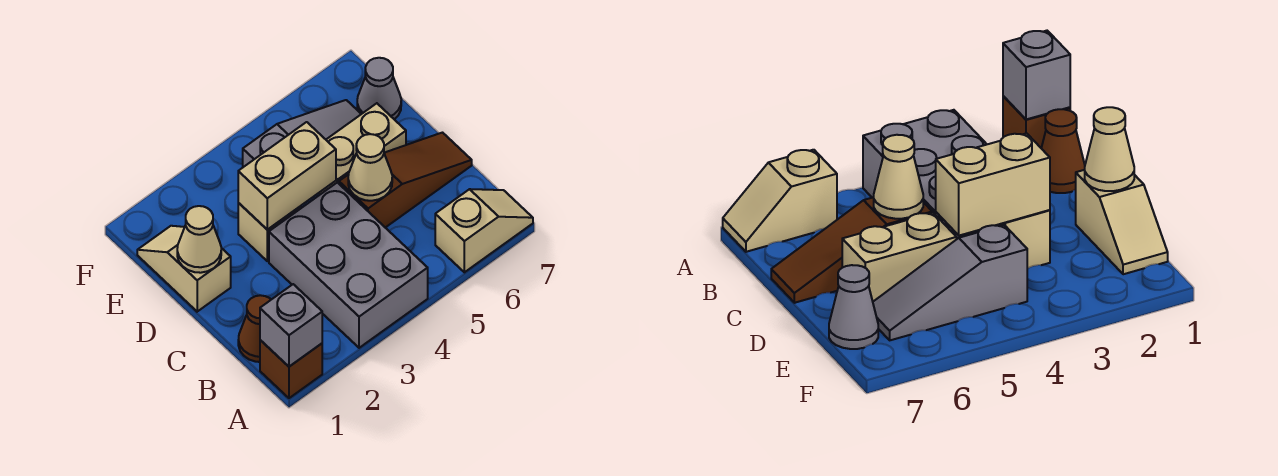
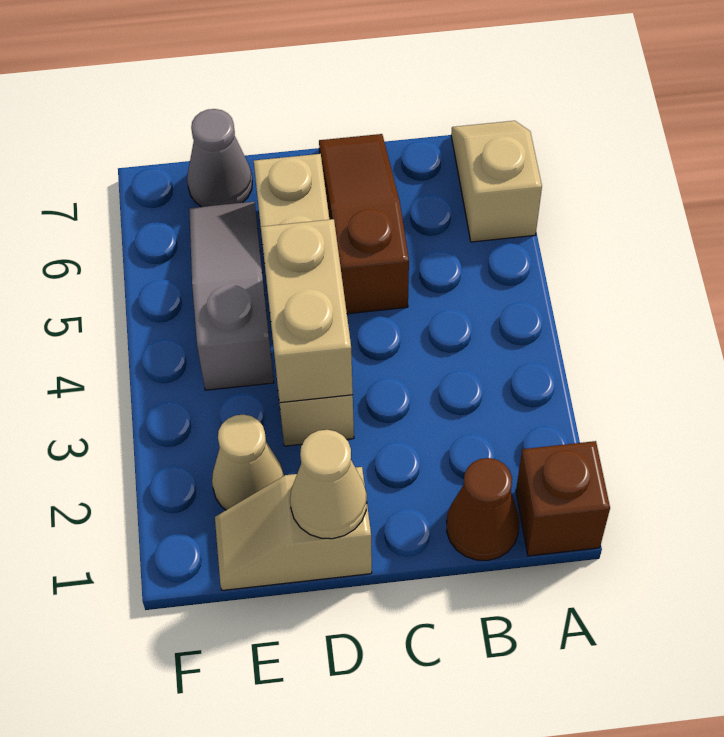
grey brick A1 level 2 -> none
grey brick A3:C4 level 1 -> none
tan cone C5 level 2 -> tan cone E2 level 1

